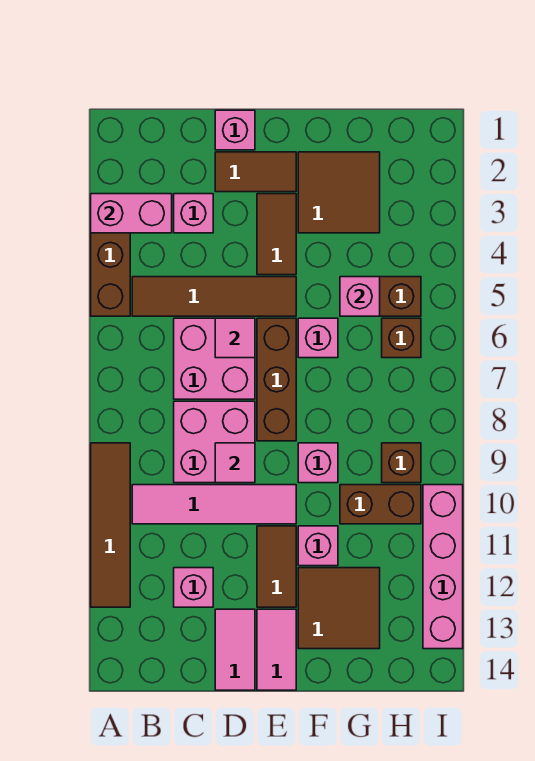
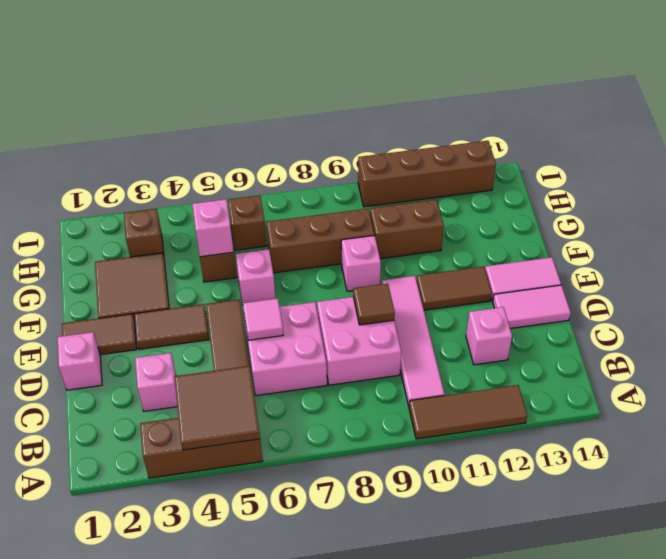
pink brick A3:B3 level 2 -> none
brown tile A9:A12 level 1 -> brown tile A10:A12 level 1
brown tile D2:E2 level 1 -> brown tile E1:E2 level 1
pink tile D9 level 2 -> brown tile D9 level 2
brown brick E6:E8 level 1 -> brown brick G7:G9 level 1
pink brick F11 level 1 -> none
brown tile F12:G13 level 1 -> brown tile A4:B5 level 2
brown brick G10:H10 level 1 -> brown brick G10:G11 level 1
brown brick H9 level 1 -> brown brick H3 level 1
pink brick I10:I13 level 1 -> brown brick I10:I13 level 1

